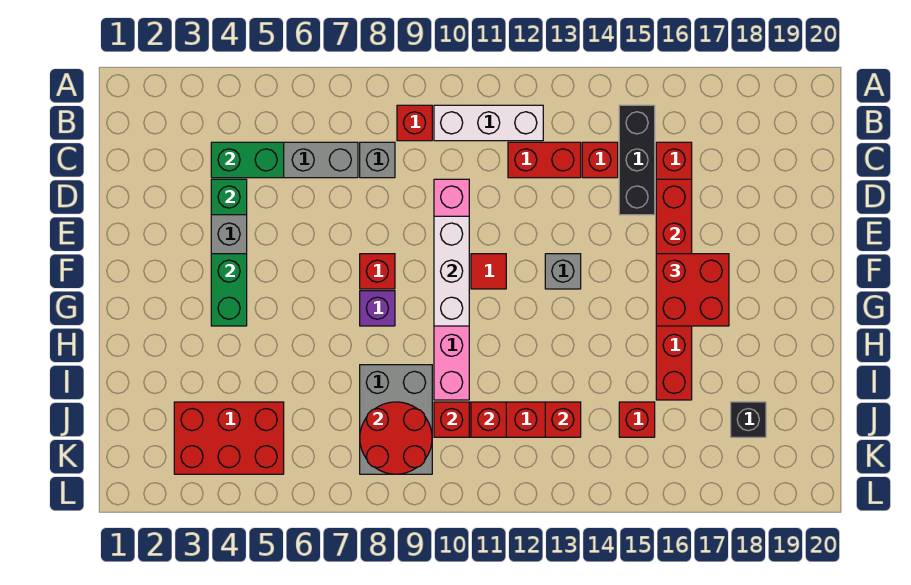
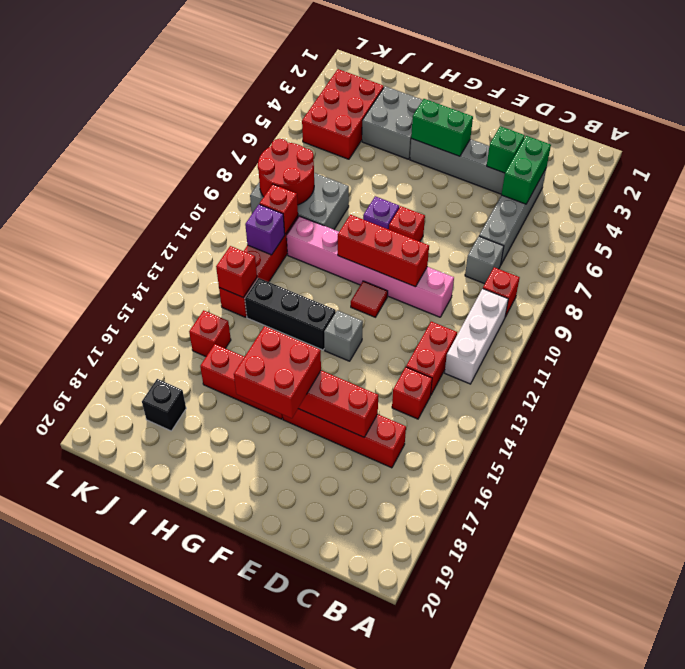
black brick B15:D15 level 1 -> black brick G13:I13 level 1
white brick E10:G10 level 2 -> red brick E10:G10 level 2
none -> grey brick H3:I4 level 1
red brick J11 level 2 -> purple brick J11 level 2

